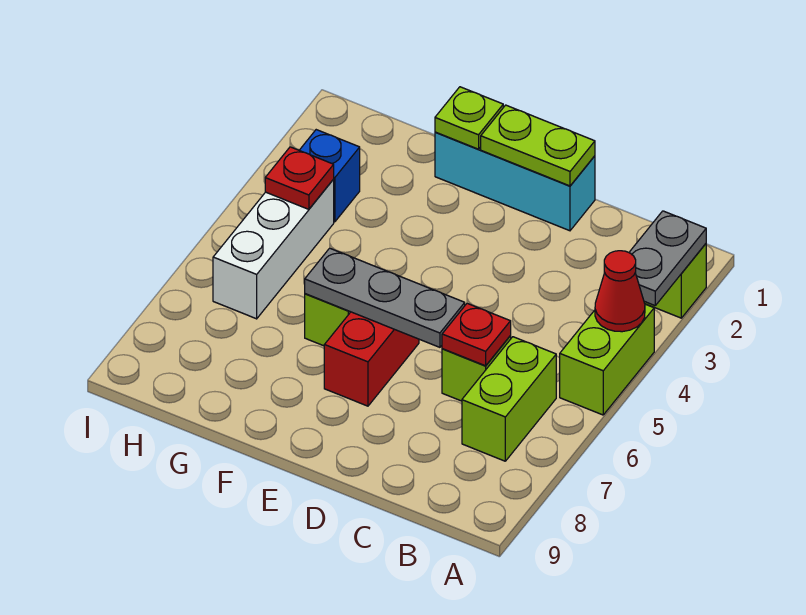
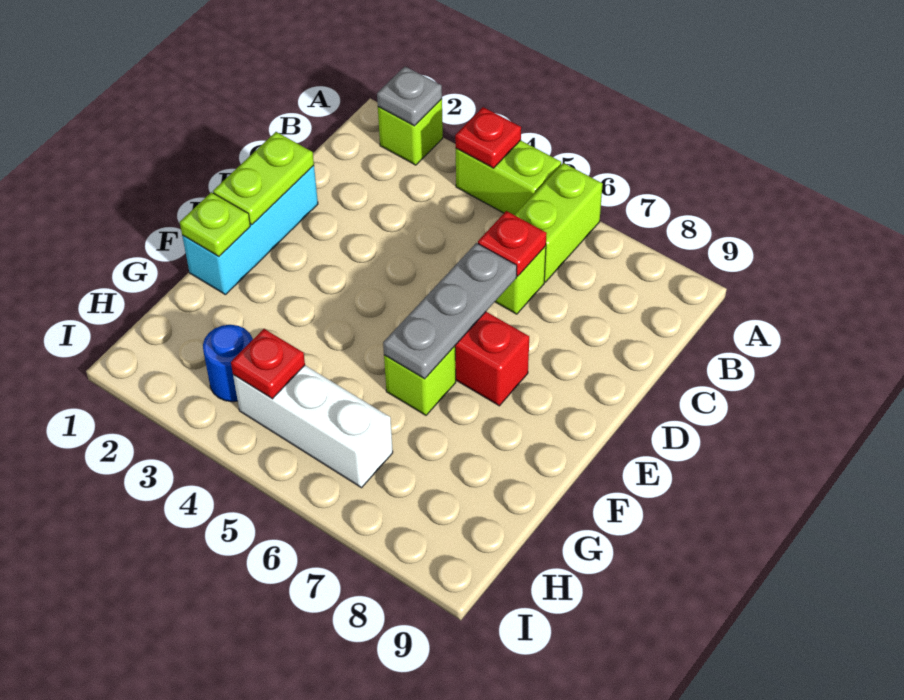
grey plate A2:A3 level 2 -> grey plate A2 level 2
red cone A4 level 2 -> red plate A4 level 2
lime brick B6:B7 level 1 -> lime brick A6:B6 level 1
blue brick H3 level 1 -> blue round brick H3 level 1

